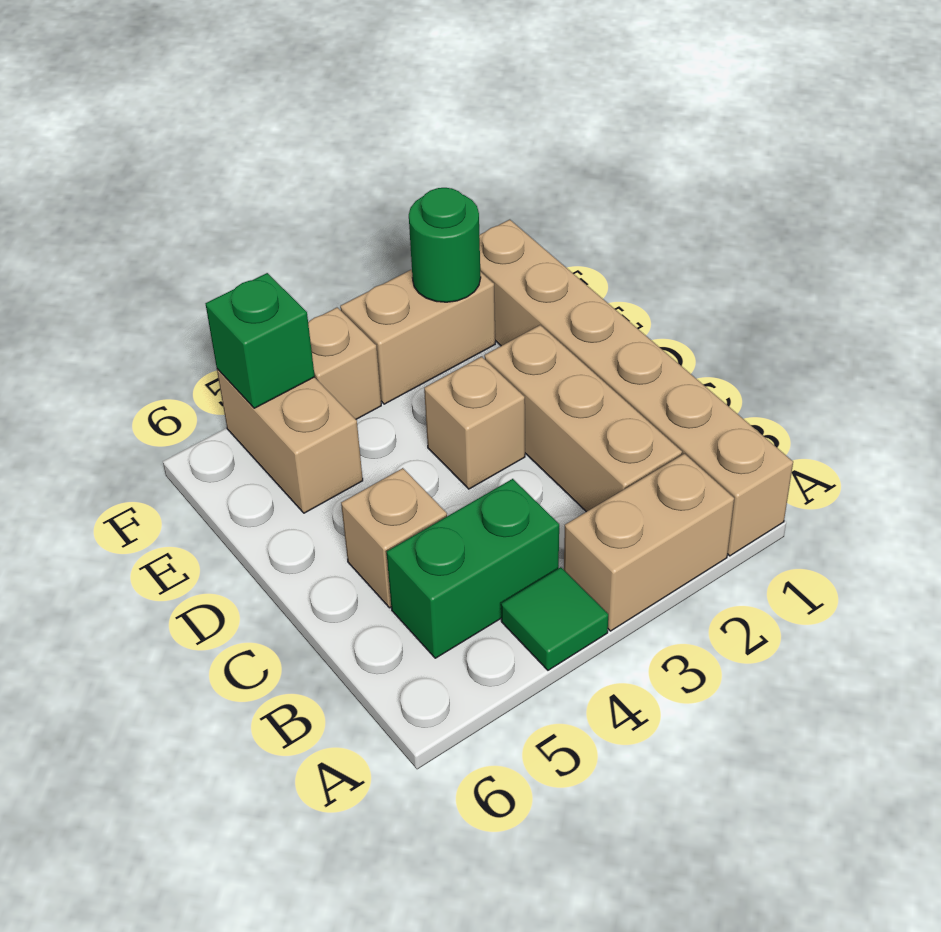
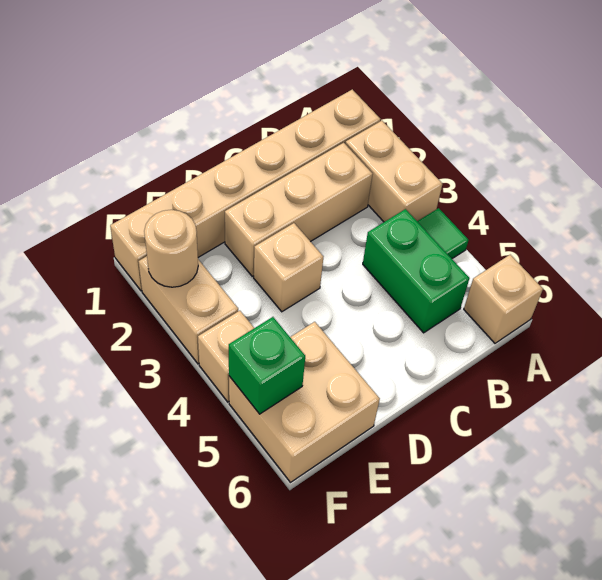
tan brick C5 level 1 -> tan brick A6 level 1
tan brick E5:F5 level 1 -> tan brick E5:F6 level 1
green round brick F2 level 2 -> tan round brick F2 level 2

